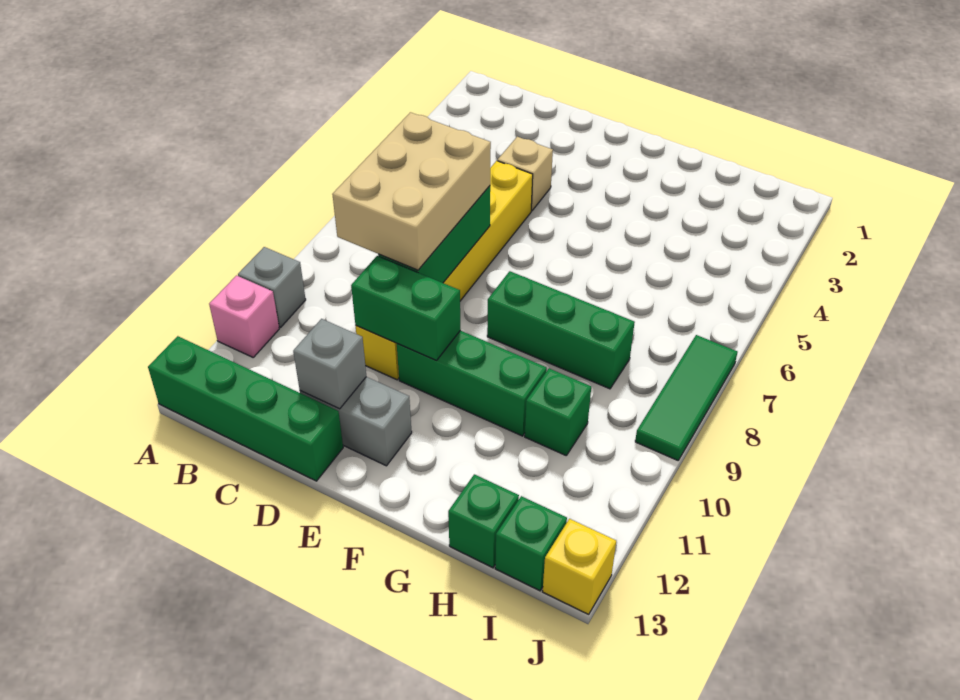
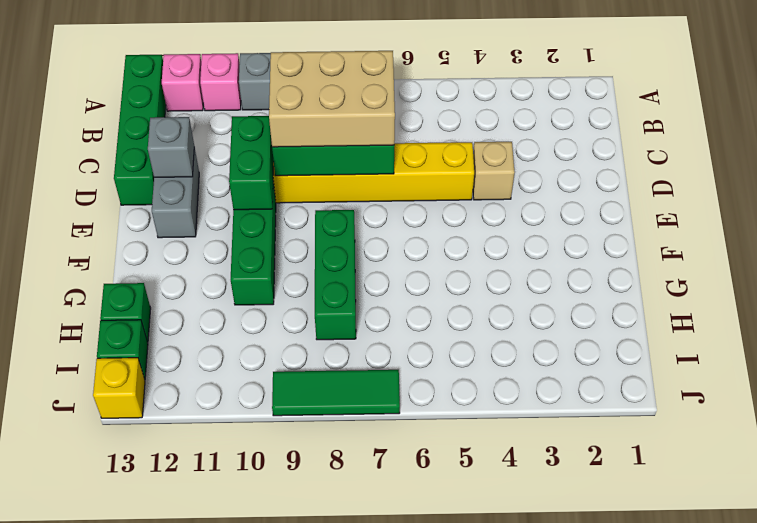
none -> pink brick A12 level 1
green brick H10 level 1 -> none

